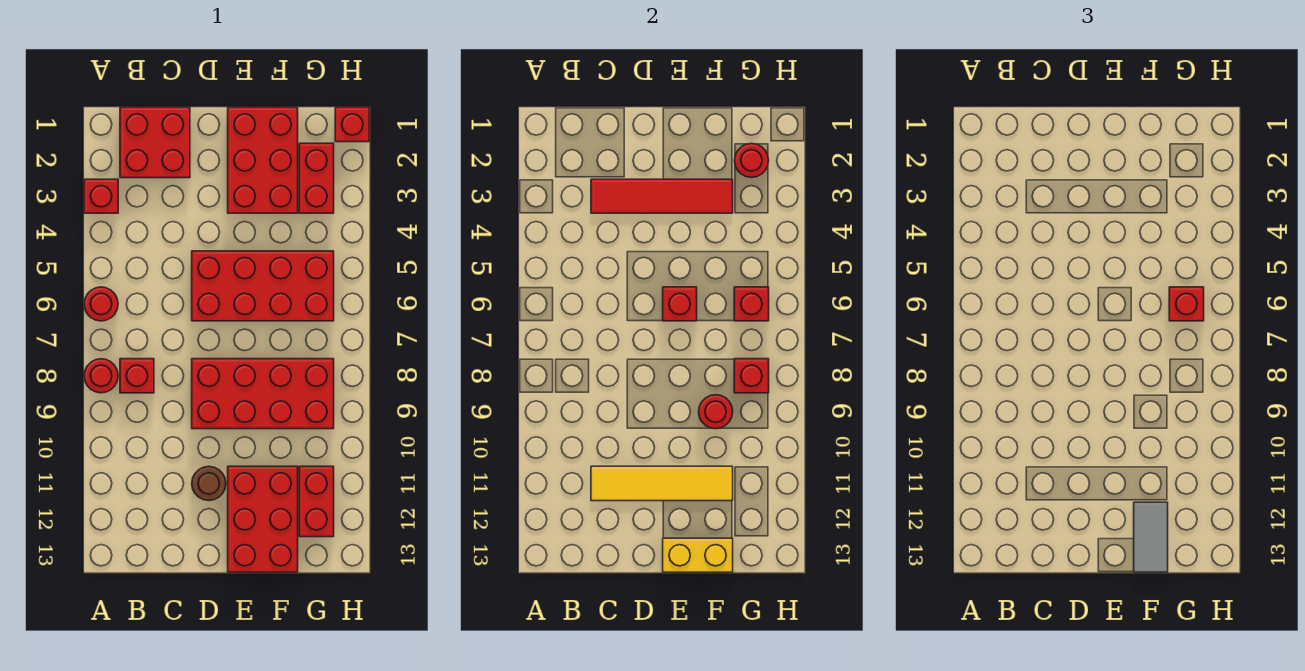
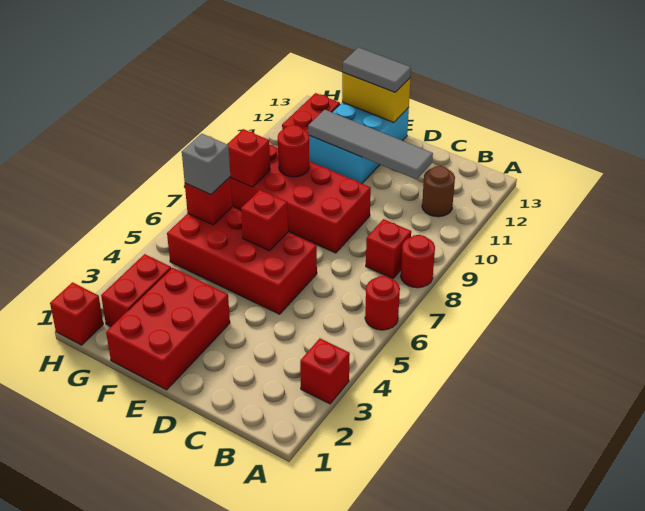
red brick B1:C2 level 1 -> none
red tile C3:F3 level 2 -> none
yellow tile C11:F11 level 2 -> grey tile C11:F11 level 2
brown round brick D11 level 1 -> brown round brick B11 level 1
red brick E11:F13 level 1 -> cyan brick E11:F13 level 1
grey tile F12:F13 level 3 -> grey tile E13:F13 level 3
red round brick G2 level 2 -> none
red brick G6 level 3 -> grey brick G6 level 3

